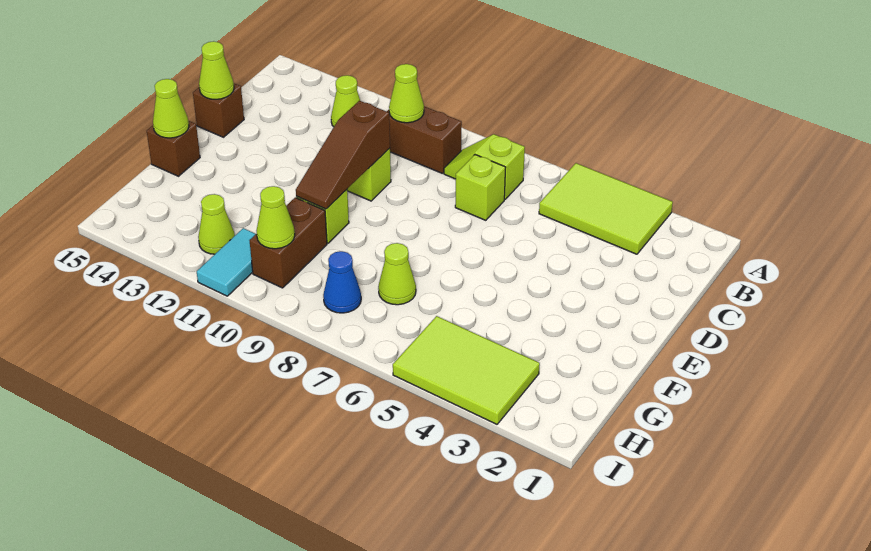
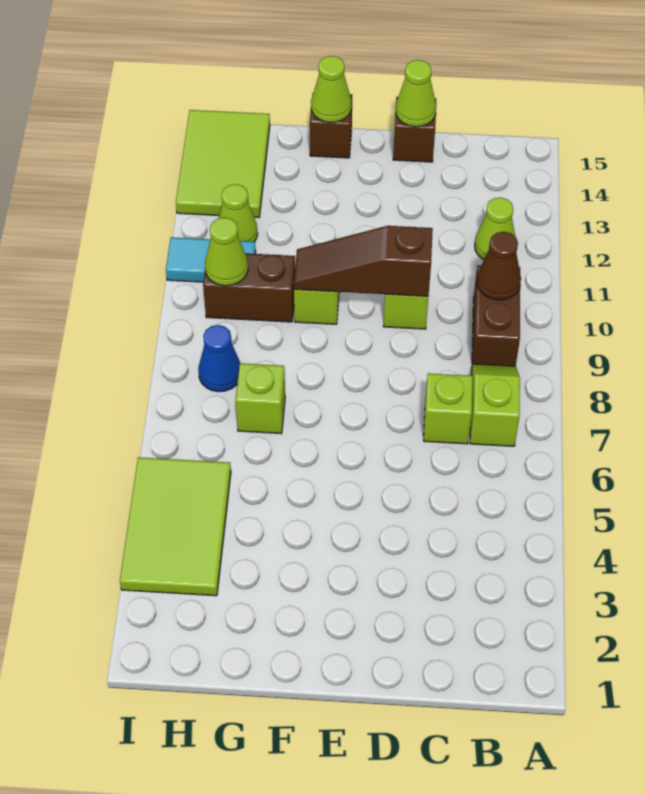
lime tile A3:B5 level 1 -> lime tile H13:I15 level 1
lime cone B10 level 2 -> brown cone B10 level 2
lime cone G7 level 1 -> lime brick G7 level 1

